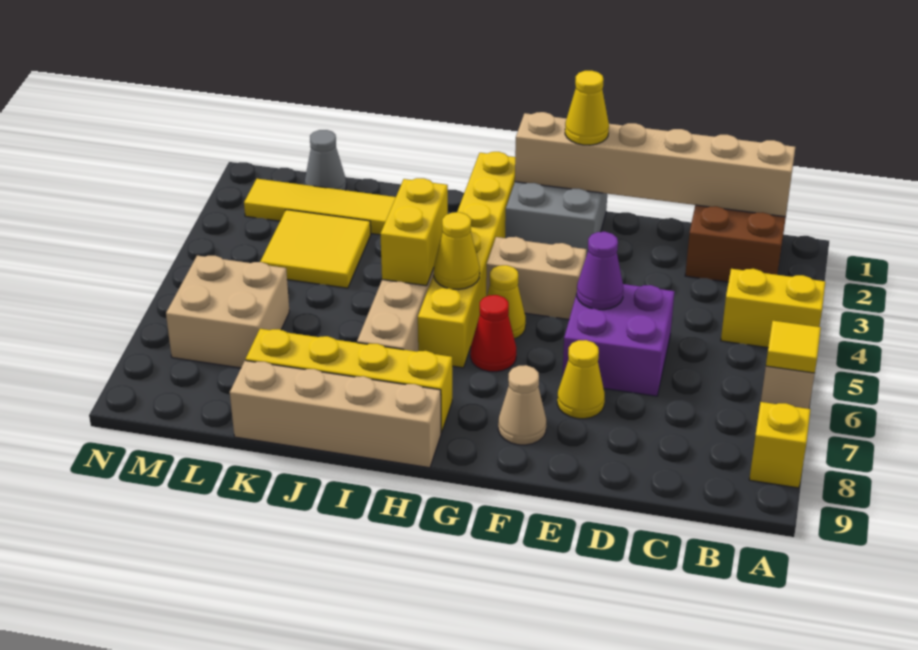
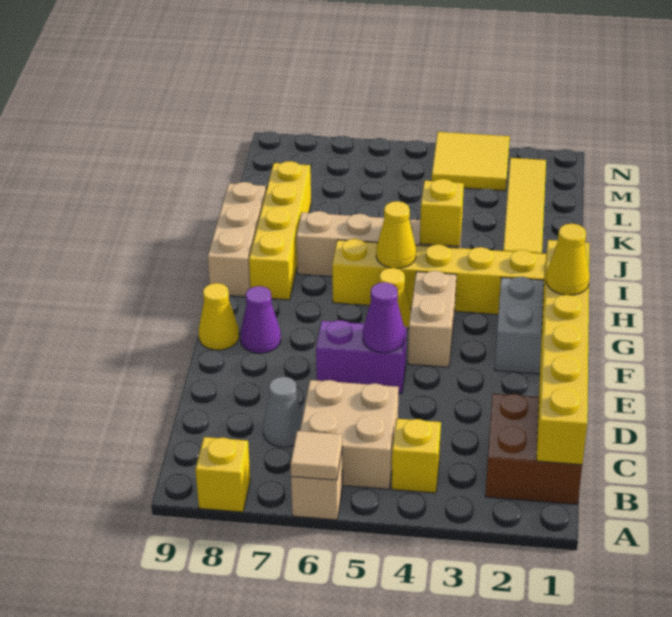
yellow brick A4:B4 level 1 -> yellow brick B4 level 1
yellow tile A6 level 2 -> tan tile A6 level 2
tan brick B1:G1 level 2 -> yellow brick B1:G1 level 2
purple brick D5:E6 level 1 -> purple brick E5:E6 level 1
yellow cone E7 level 1 -> yellow cone F9 level 1
tan cone F8 level 1 -> purple cone F8 level 1
red cone G6 level 1 -> none
tan brick H9:K9 level 1 -> tan brick H9:J9 level 1
yellow brick I4:I5 level 2 -> yellow brick I4 level 2
yellow tile K3:L4 level 1 -> yellow tile M3:N4 level 1
grey cone L1 level 1 -> grey cone C7 level 1
tan brick L6:M7 level 1 -> tan brick B5:C6 level 1

